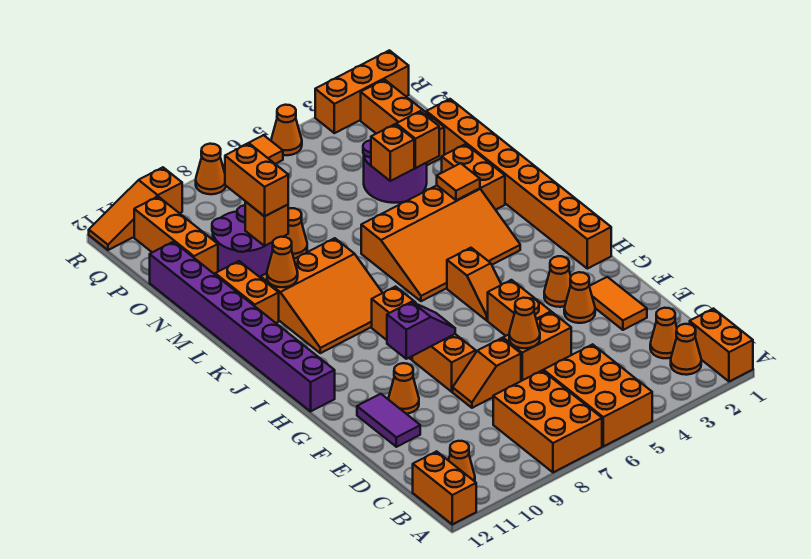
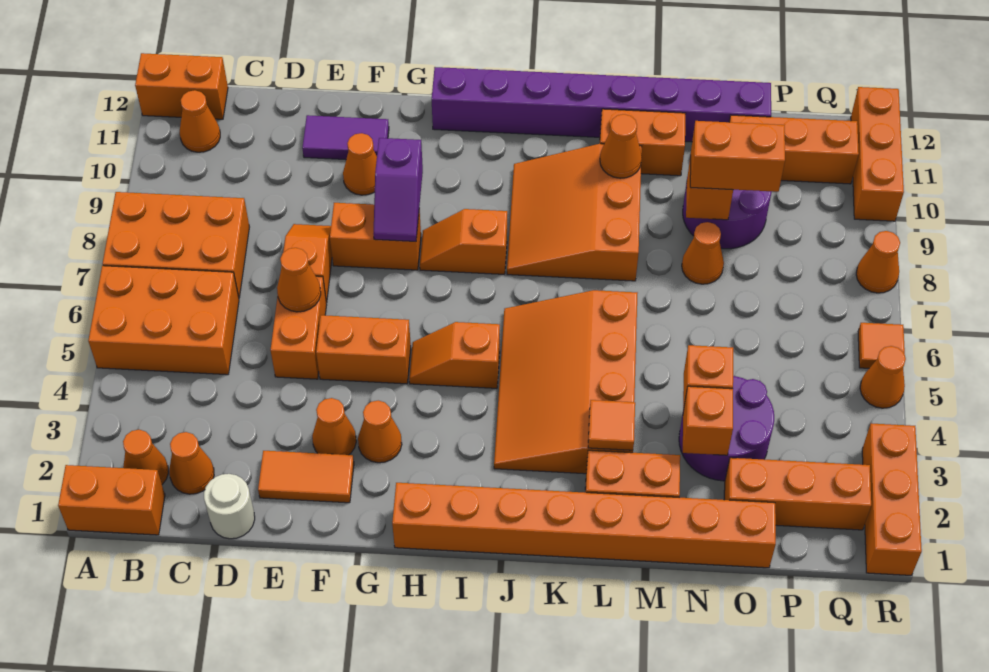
none -> white round brick D1 level 1
orange slope R10:R12 level 1 top 10 -> orange brick R10:R12 level 1

